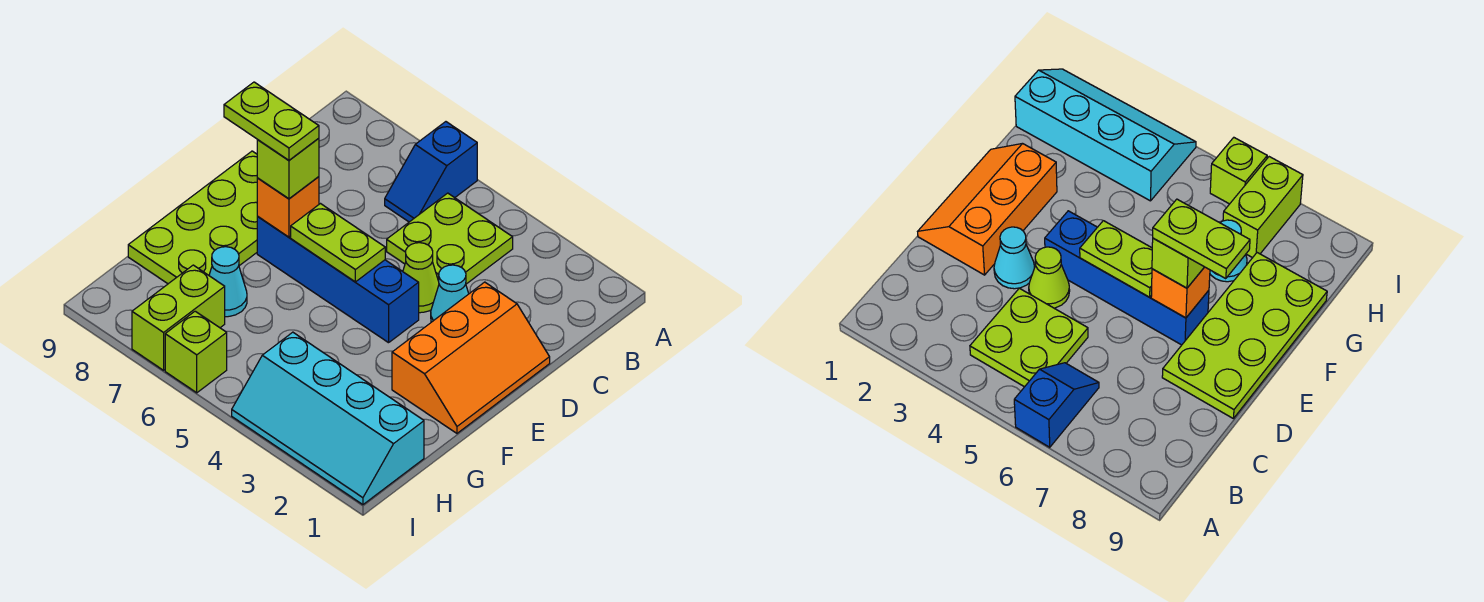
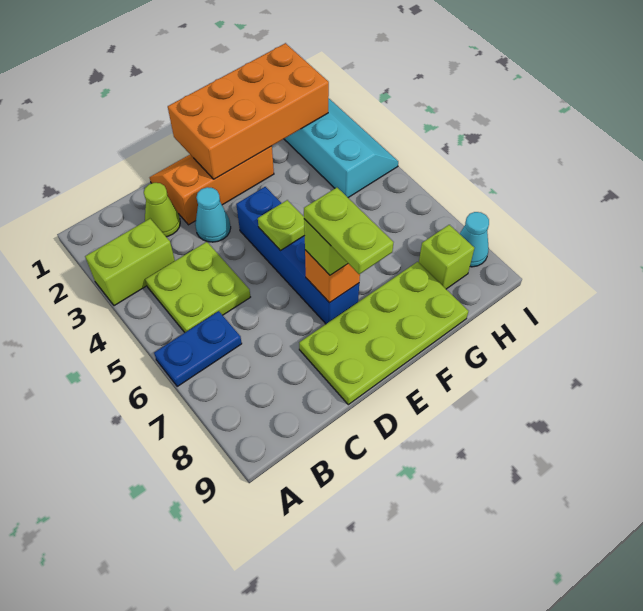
blue slope A6:B6 level 1 top A -> blue plate A6:B6 level 1
lime cone D4 level 1 -> lime cone C2 level 1
none -> orange brick E1:H2 level 2
lime plate E5:E6 level 2 -> lime plate E5 level 2
cyan cone G7 level 1 -> cyan cone I8 level 1
lime brick H7:I7 level 1 -> lime brick A3:B3 level 1
lime brick I6 level 1 -> lime brick H8 level 1

